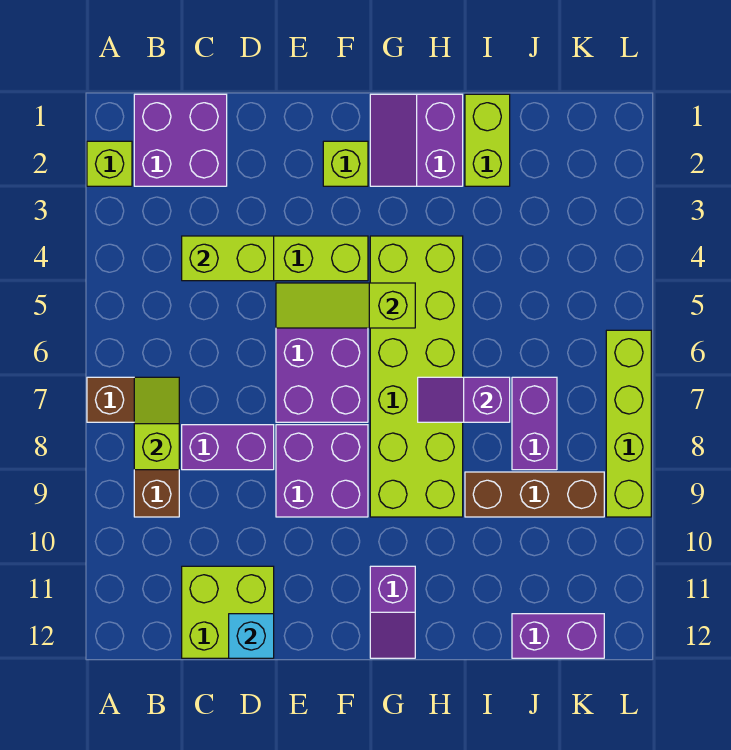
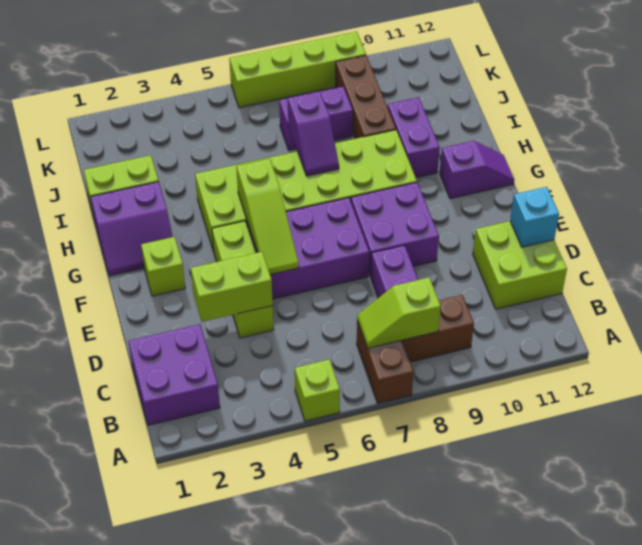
lime brick A2 level 1 -> lime brick A5 level 1
lime brick C4:D4 level 2 -> lime brick D3:D4 level 2
purple brick J12:K12 level 1 -> purple brick H10:I10 level 1

